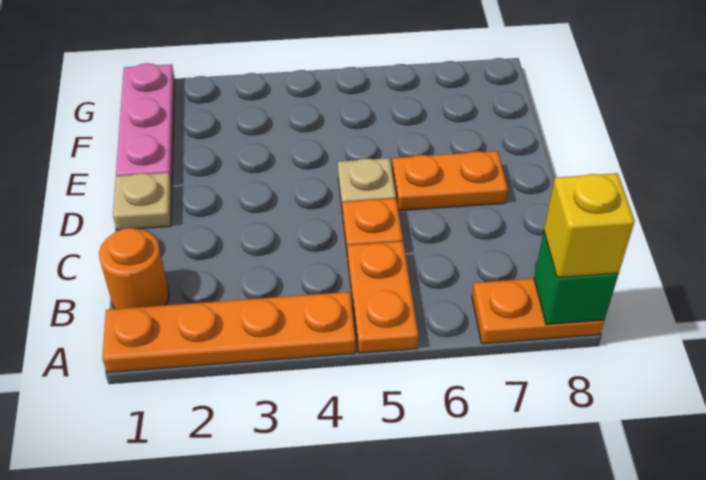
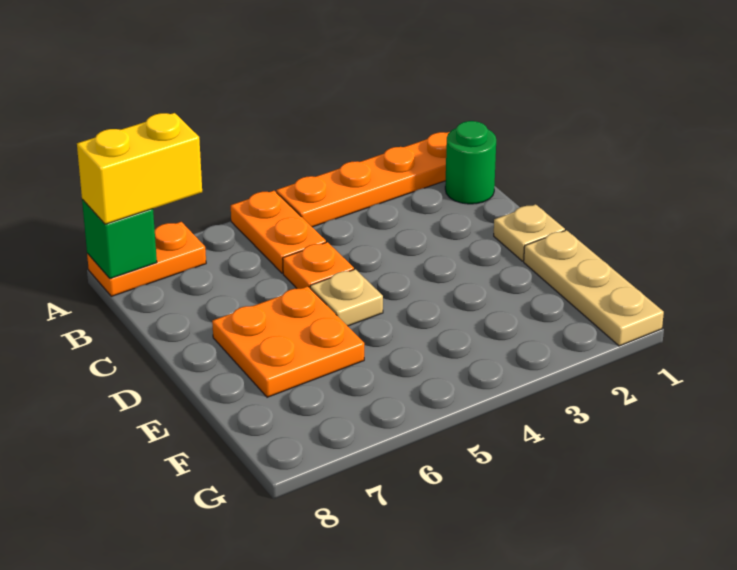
yellow brick A8 level 3 -> yellow brick A7:A8 level 3
orange round brick B1 level 1 -> green round brick B1 level 1
orange plate D6:D7 level 1 -> orange plate D6:E7 level 1
pink plate E1:G1 level 1 -> tan plate E1:G1 level 1

